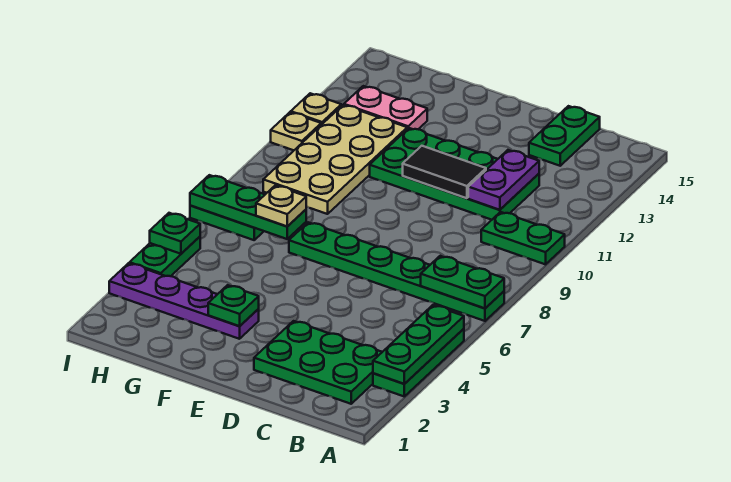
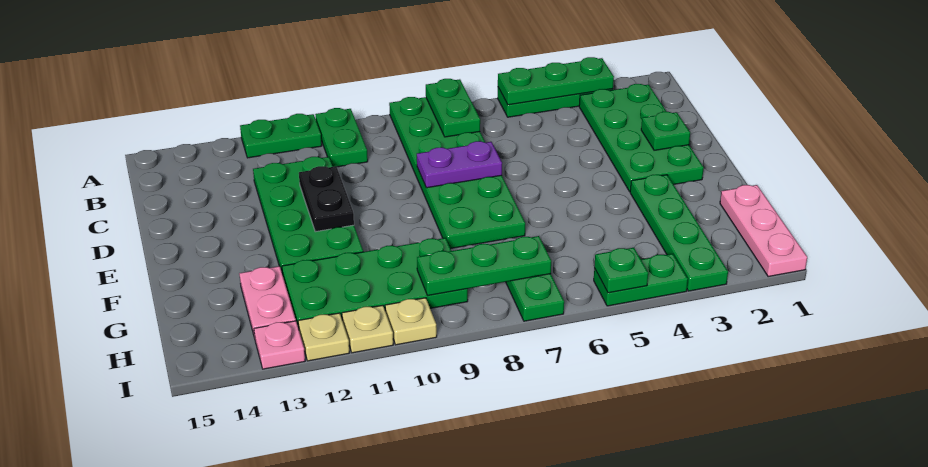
green plate A7:F7 level 1 -> green plate A7:F8 level 1
green plate B2:D3 level 1 -> green plate B2:E3 level 1
purple plate C11:C12 level 2 -> purple plate D7:D8 level 2
green plate C14:C15 level 1 -> green plate A11:A12 level 1
black tile D11:E11 level 2 -> black plate D11:E11 level 2
purple plate F3:I3 level 1 -> green plate F3:I3 level 1
green plate F3 level 2 -> green plate D2 level 2
none -> pink plate G1:I1 level 1
green plate G7:I7 level 2 -> green plate H7:H9 level 2
tan plate G7 level 3 -> tan plate I10 level 1
tan plate G9:H12 level 1 -> green plate G9:H12 level 1
none -> pink plate I13 level 1

